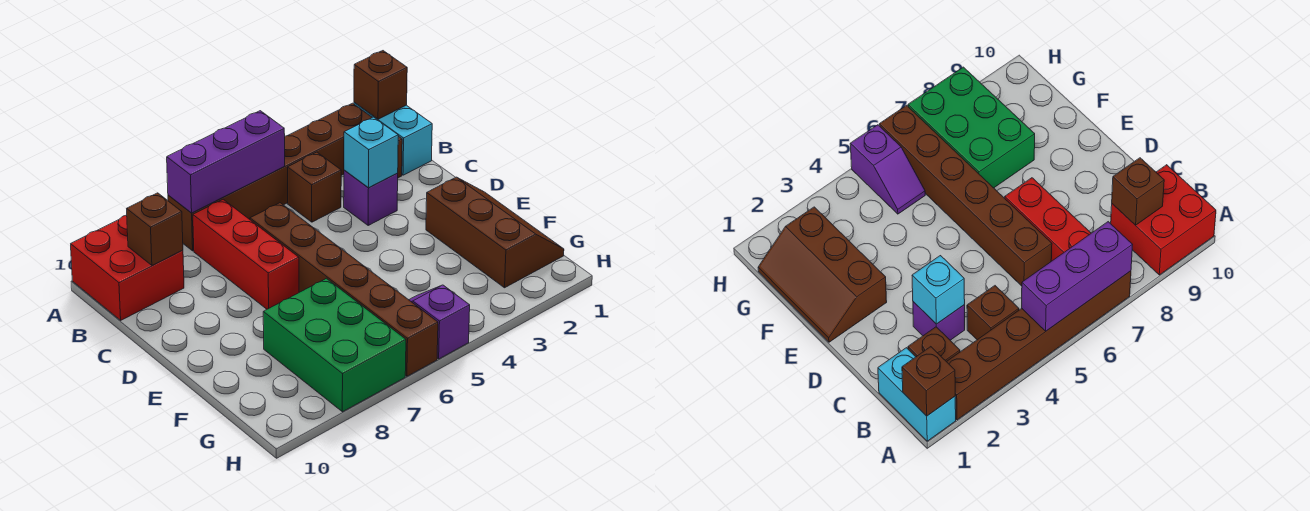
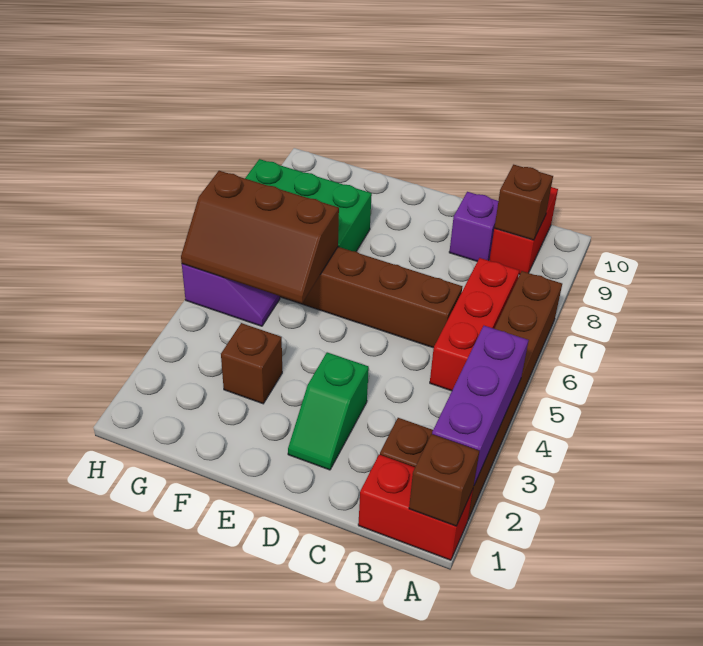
cyan brick A1:B1 level 1 -> red brick A1:B1 level 1
purple brick A5:A7 level 2 -> purple brick A2:A4 level 2
red brick A9:B10 level 1 -> red brick B9:B10 level 1
brown brick B4 level 1 -> brown brick F3 level 1
red brick B7:D7 level 1 -> red brick B5:B7 level 1
purple brick C3 level 1 -> purple brick C9 level 1
cyan brick C3 level 2 -> none
none -> green slope D2:D3 level 1 top 3
brown slope E1:G2 level 1 top 2 -> brown slope F5:H6 level 2 top 6

